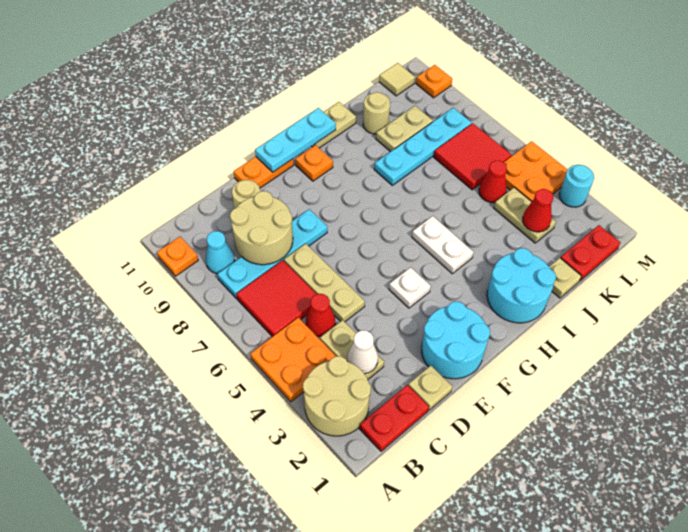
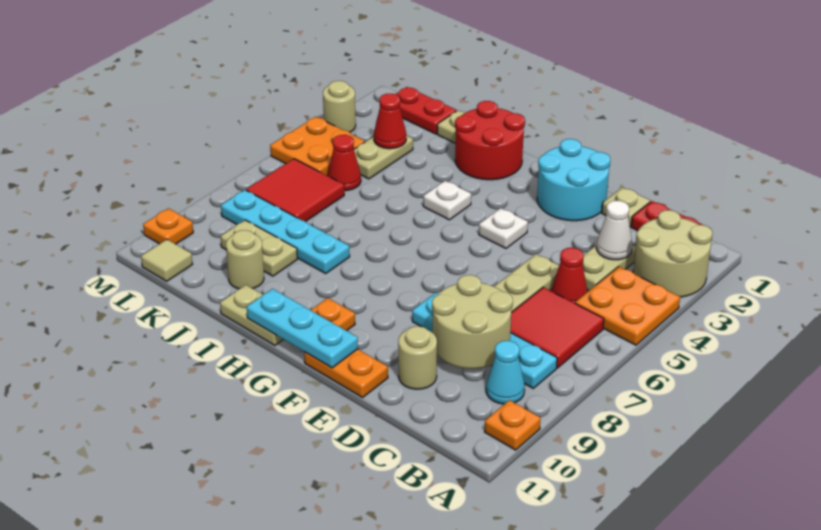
cyan round brick H1:I2 level 1 -> red round brick H1:I2 level 1
white plate H4:H5 level 1 -> white plate H4 level 1
cyan round brick M3 level 1 -> tan round brick M3 level 1

